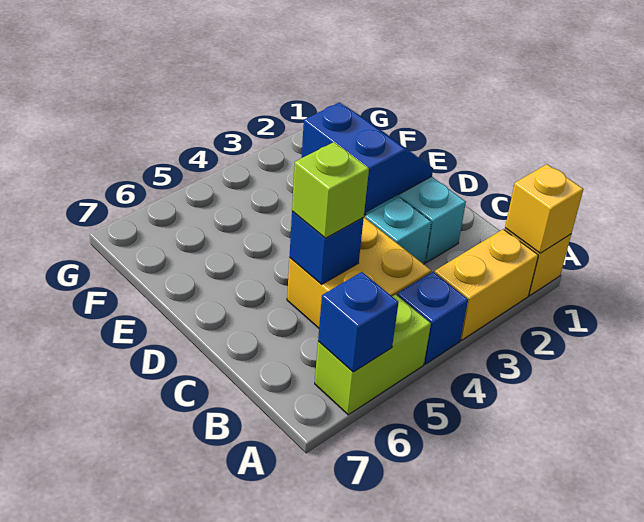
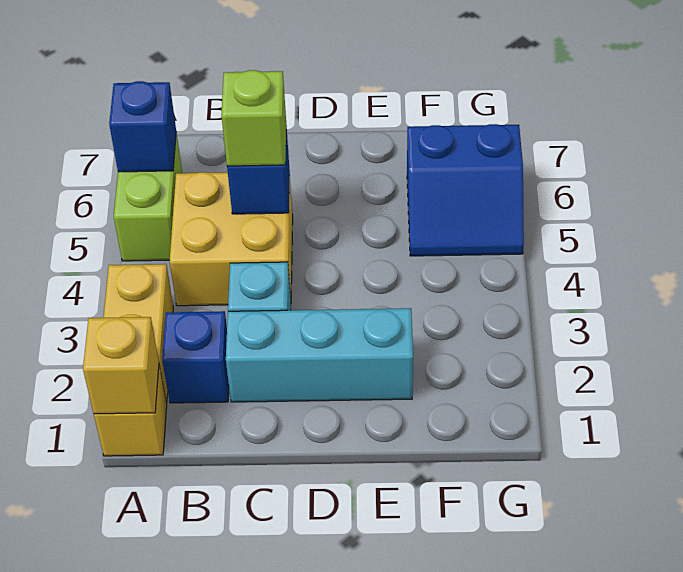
blue brick A4 level 1 -> blue brick B2 level 1
blue slope D2:E3 level 2 top 3 -> blue slope F5:G6 level 1 top 6

